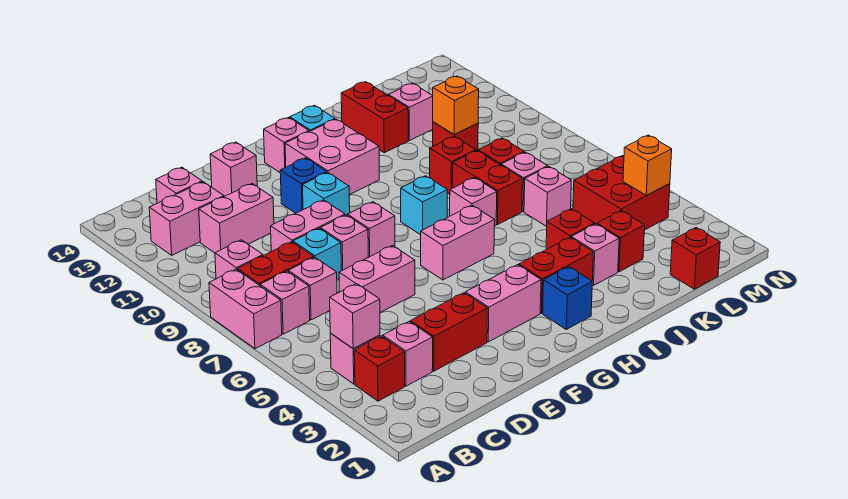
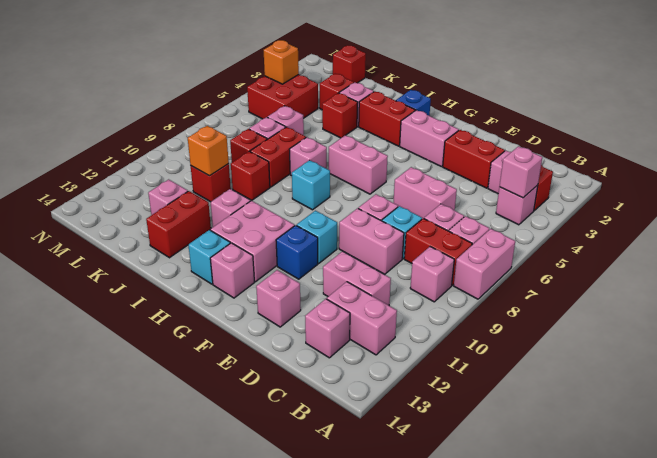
pink brick F8 level 1 -> pink brick I11 level 1

